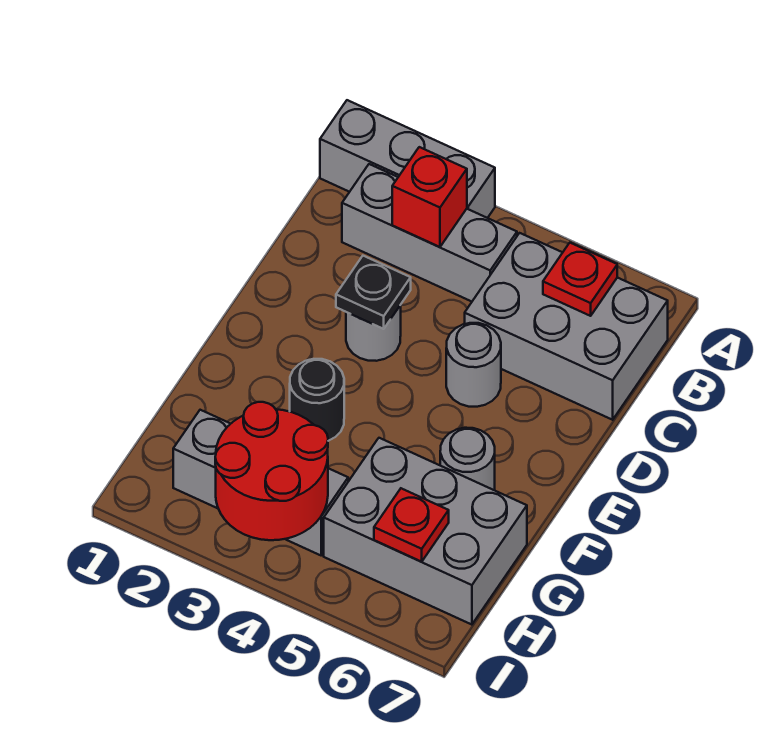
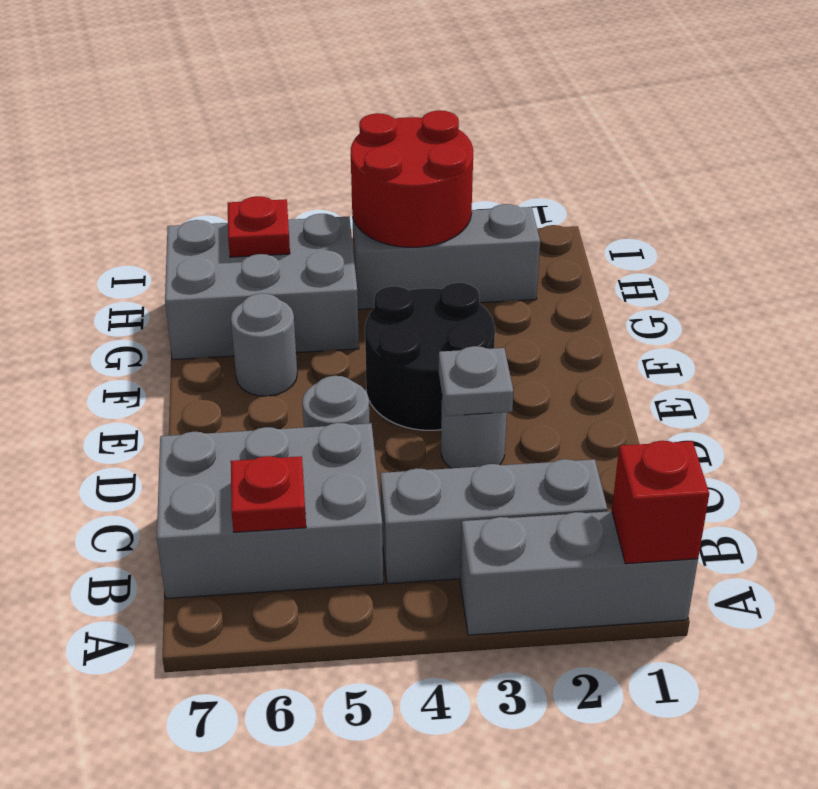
red brick B3 level 2 -> red brick A1 level 2
black plate D3 level 2 -> grey plate D3 level 2
black round brick F3 level 1 -> black round brick E3:F4 level 1

